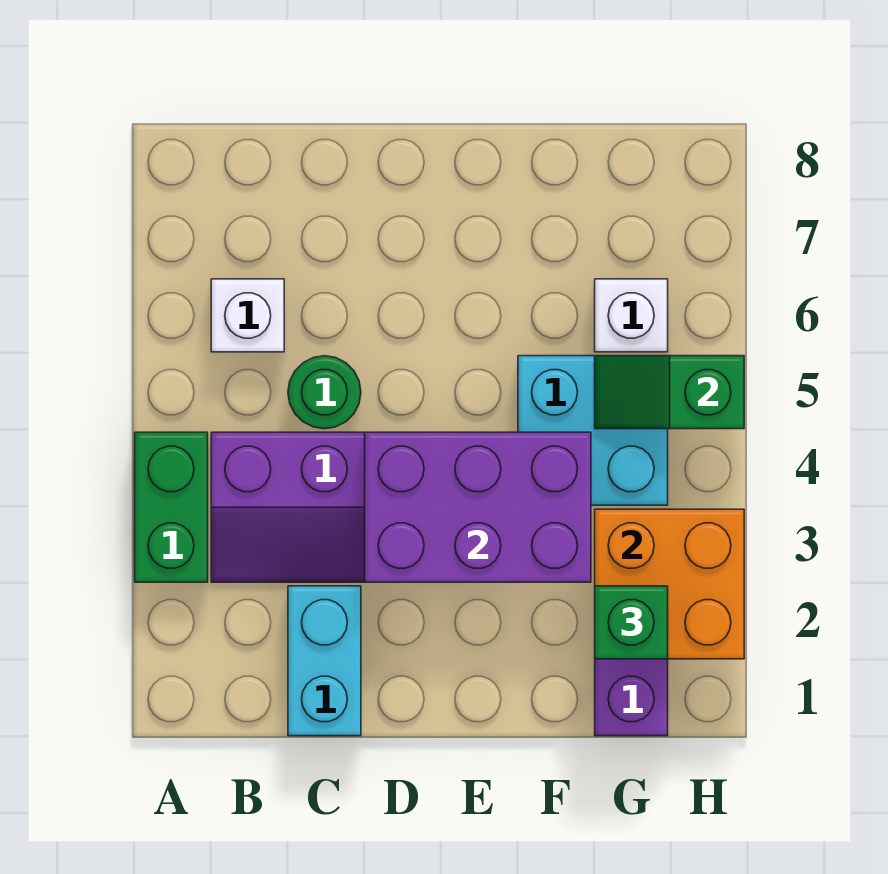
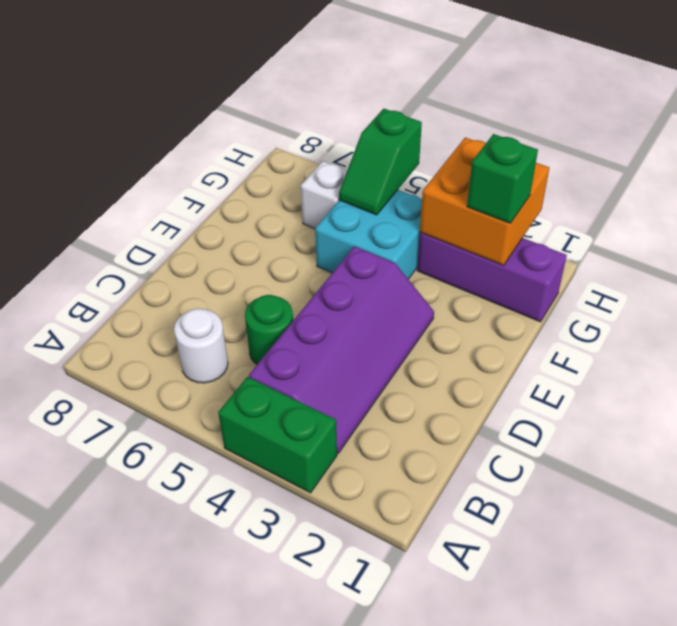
white brick B6 level 1 -> white round brick B6 level 1
cyan brick C1:C2 level 1 -> none
purple brick D3:F4 level 2 -> none

